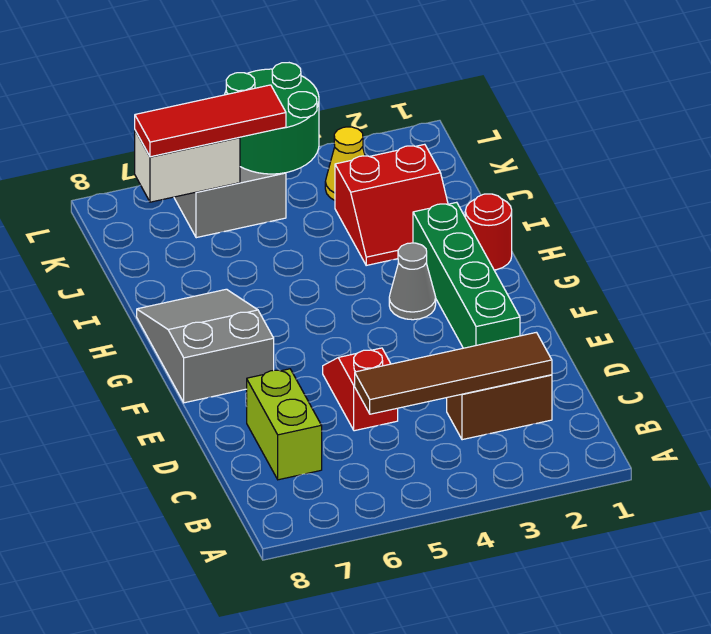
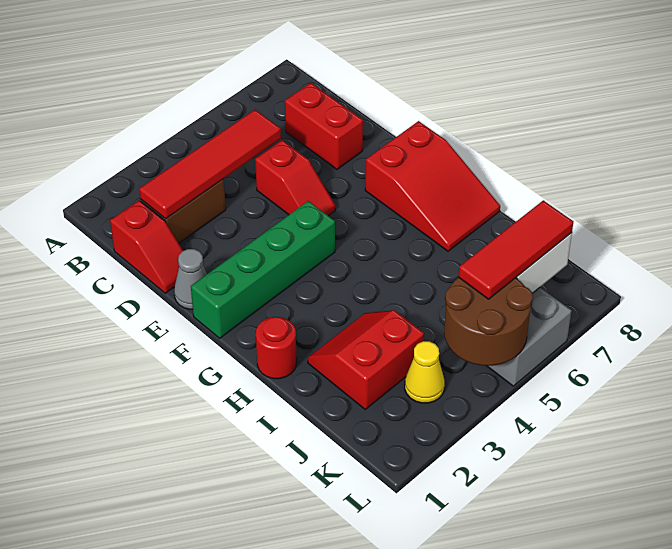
none -> red slope C1:D1 level 1 top C
brown tile C2:C5 level 2 -> red tile C2:C5 level 2
lime brick C7:D7 level 1 -> red brick C7:D7 level 1
green brick E2:H2 level 1 -> green brick F1:F4 level 1
grey slope F7:H8 level 1 top F -> red slope F7:H8 level 1 top F
grey cone G3 level 1 -> grey cone E1 level 1
green round brick K4:L5 level 2 -> brown round brick K4:L5 level 2

